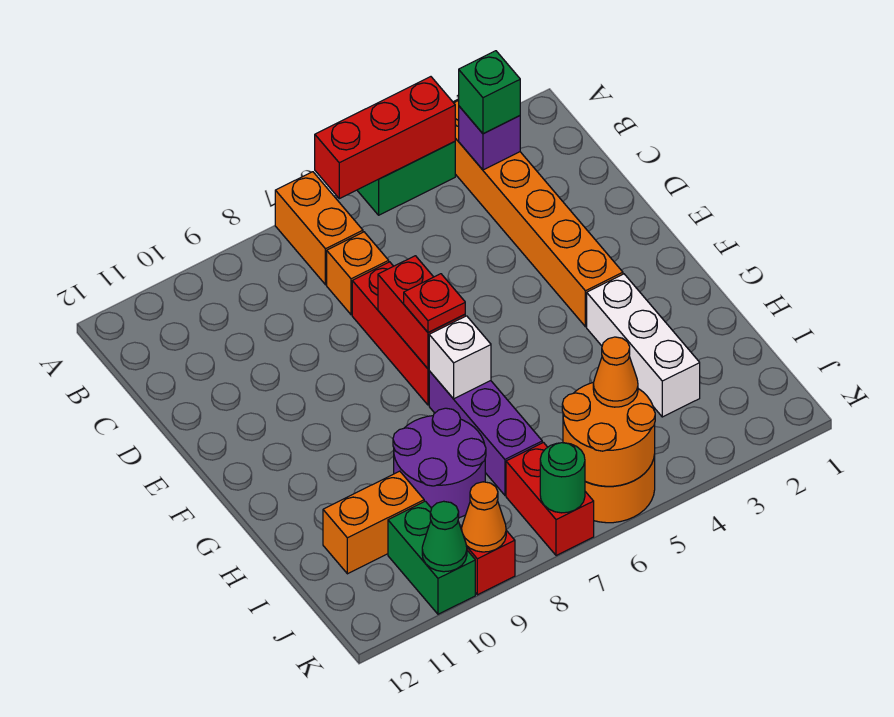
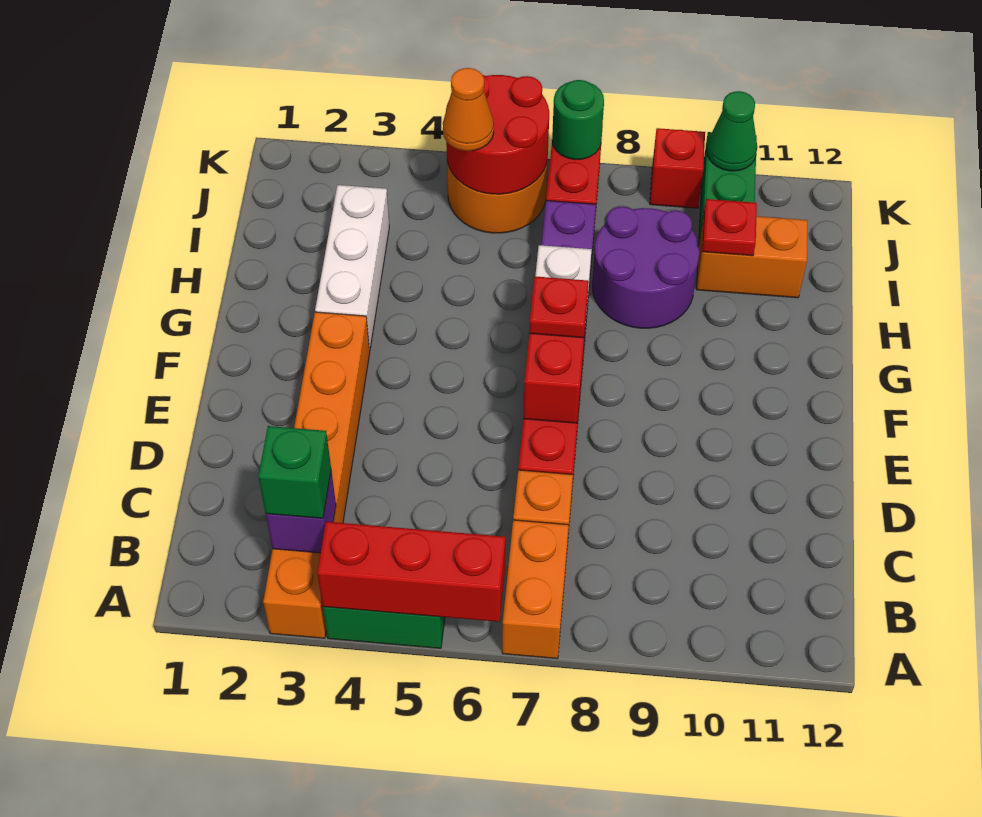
none -> red plate I10 level 2
orange round brick J5:K6 level 2 -> red round brick J5:K6 level 2
orange cone K9 level 2 -> none

